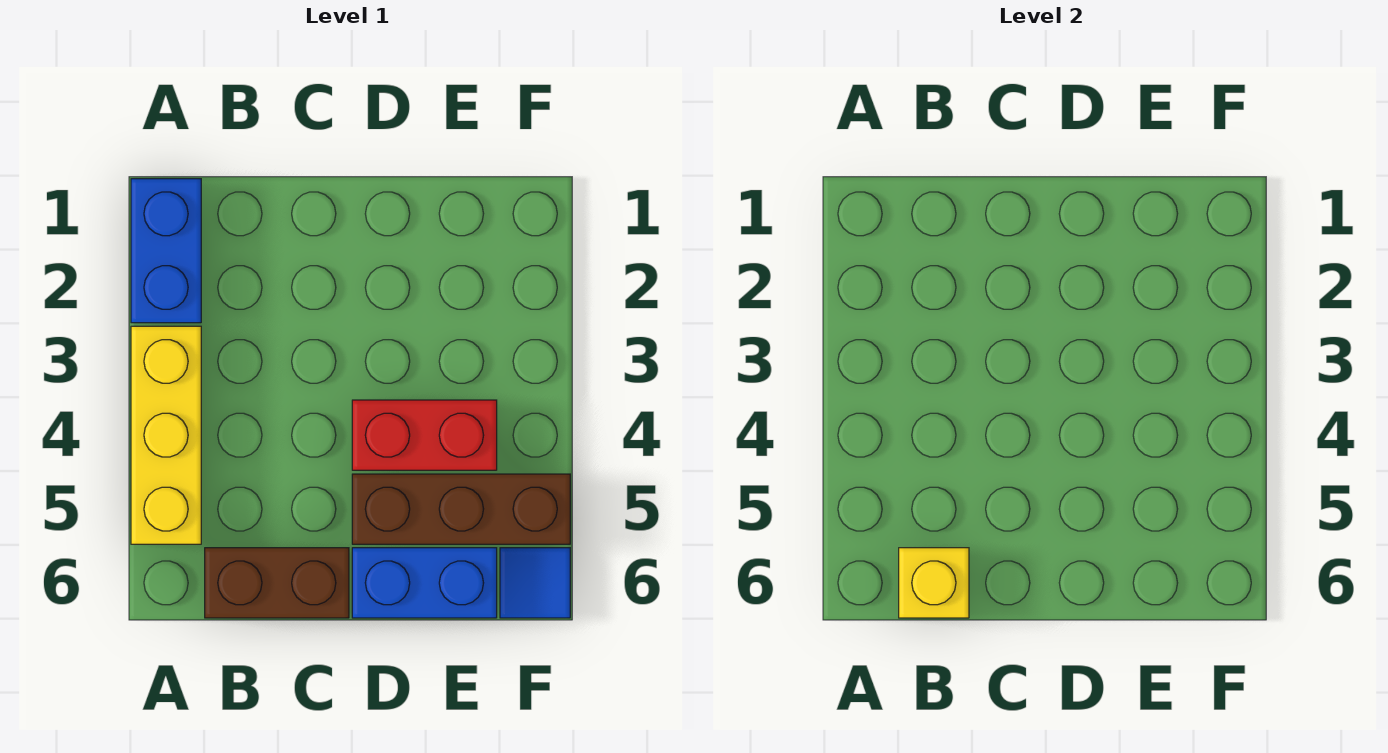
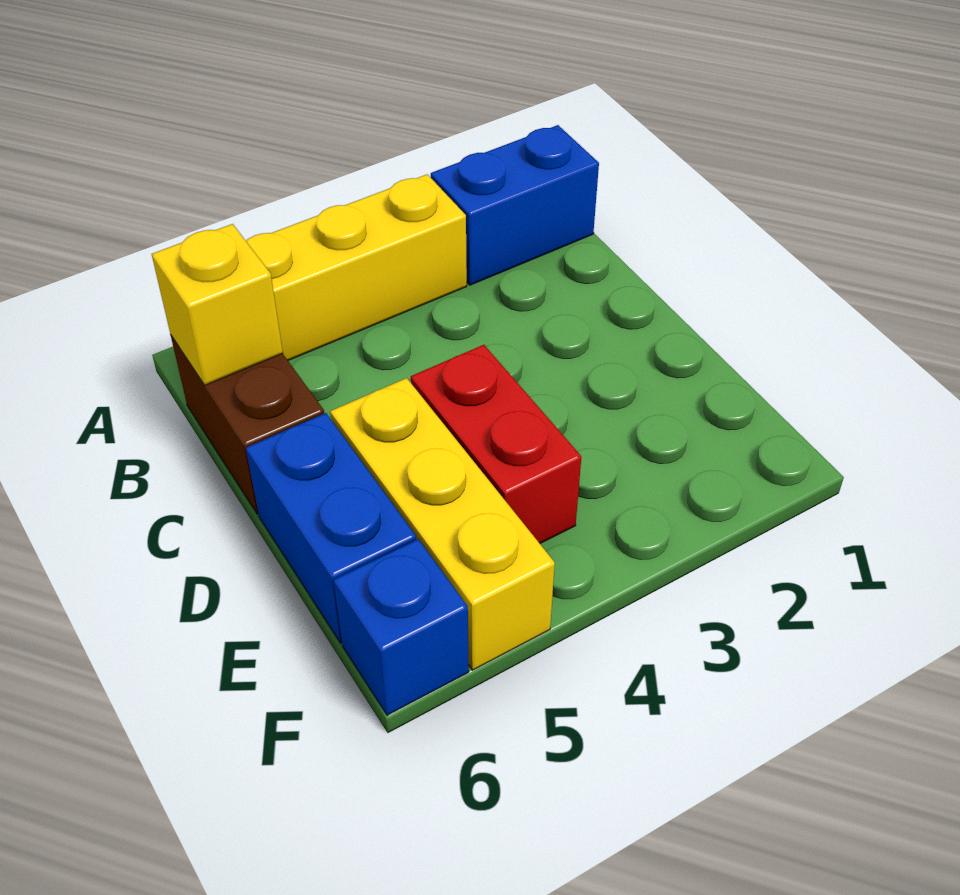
brown brick D5:F5 level 1 -> yellow brick D5:F5 level 1
blue tile F6 level 1 -> blue brick F6 level 1

